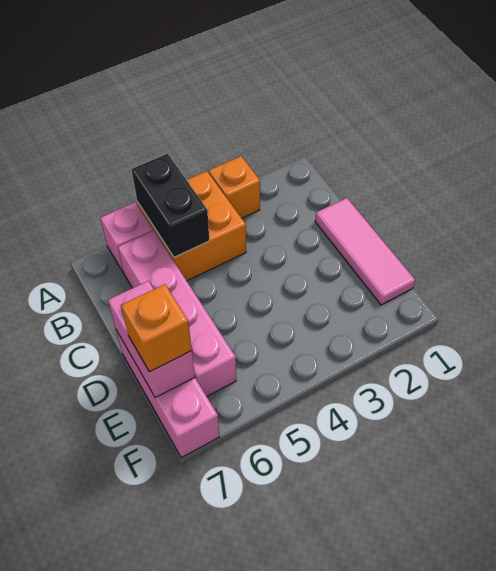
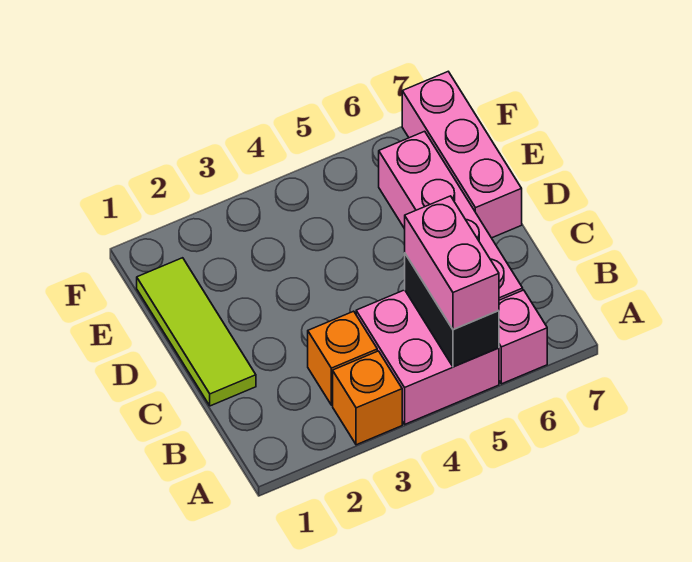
orange brick A4:B5 level 1 -> pink brick A4:B5 level 1
pink tile C1:E1 level 1 -> lime tile C1:E1 level 1
pink brick D7:E7 level 2 -> pink brick A5:B5 level 3
orange brick E7 level 3 -> orange brick B3 level 1

